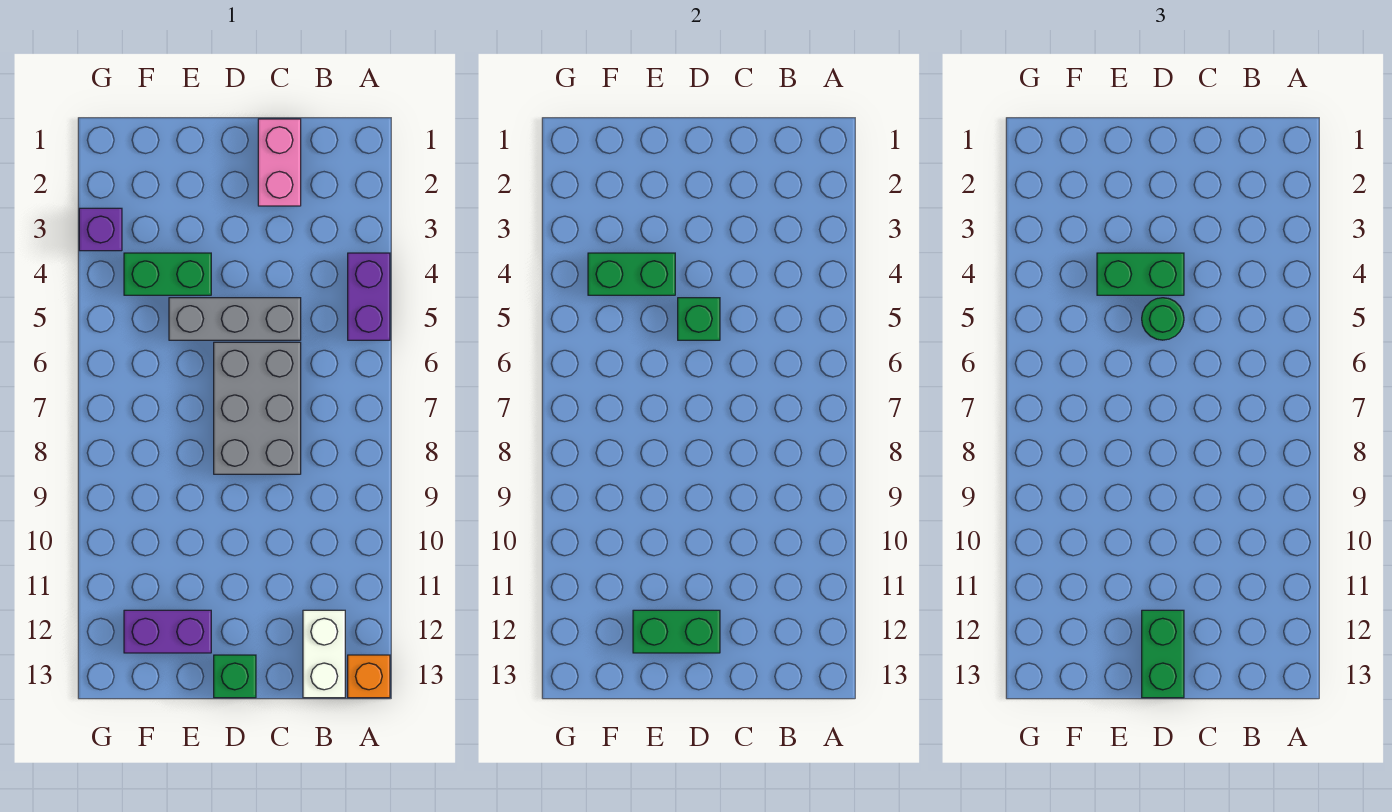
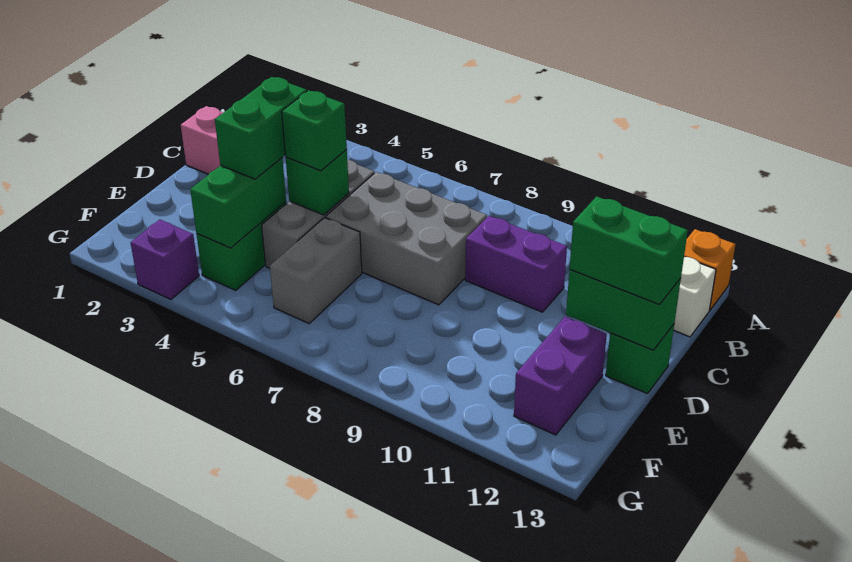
purple brick A4:A5 level 1 -> purple brick C9:C10 level 1
green round brick D5 level 3 -> green brick D5 level 3
green brick D12:E12 level 2 -> green brick D12:D13 level 2
none -> grey brick E6:F6 level 1

